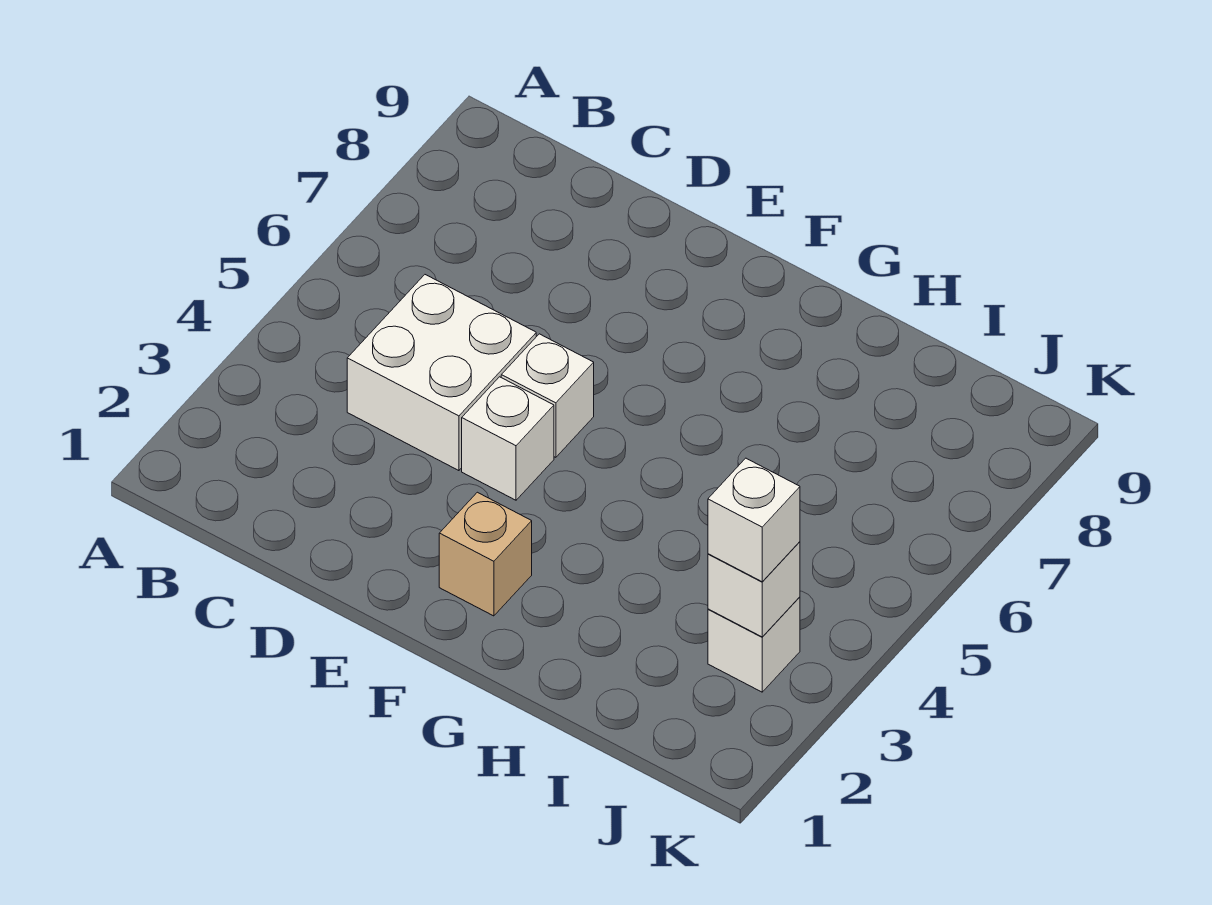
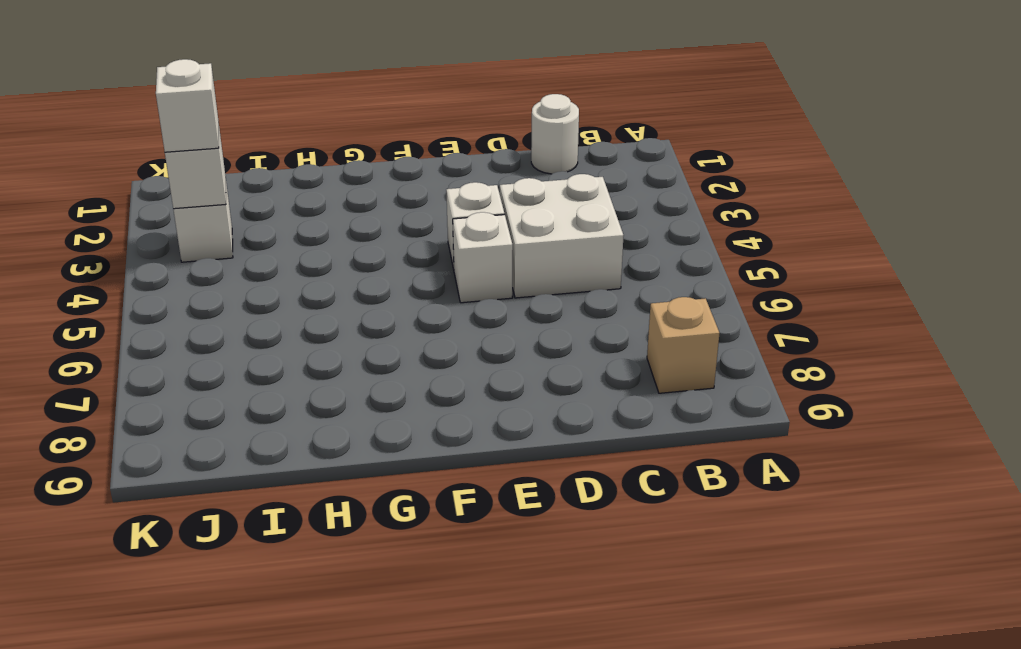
none -> white round brick C1 level 1
tan brick F2 level 1 -> tan brick B8 level 1

